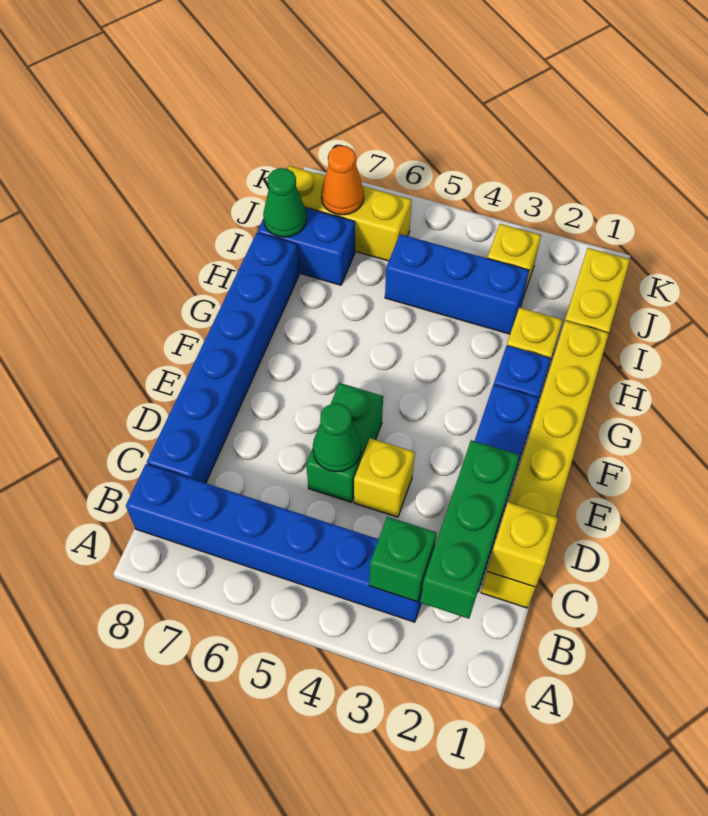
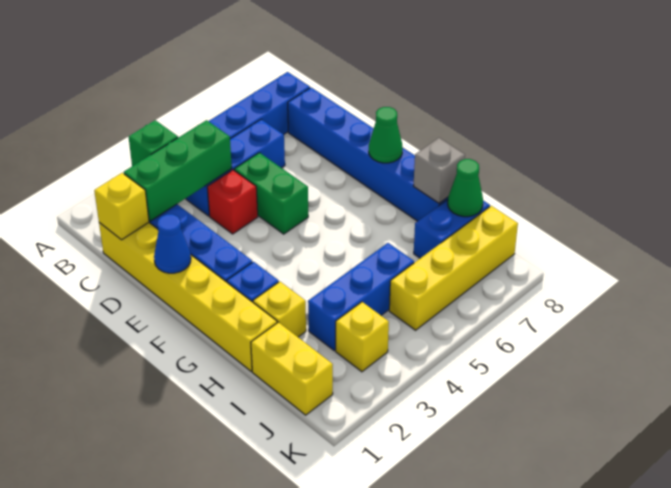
green brick B2:D2 level 2 -> green brick C2:C4 level 2
none -> blue brick C4:C6 level 1
yellow brick D4 level 1 -> red brick D4 level 1
green cone D5 level 2 -> green cone F8 level 2
none -> blue cone E1 level 2
none -> grey brick H8 level 2
yellow brick J6:J8 level 1 -> yellow brick J5:J8 level 1
orange cone J7 level 2 -> none

